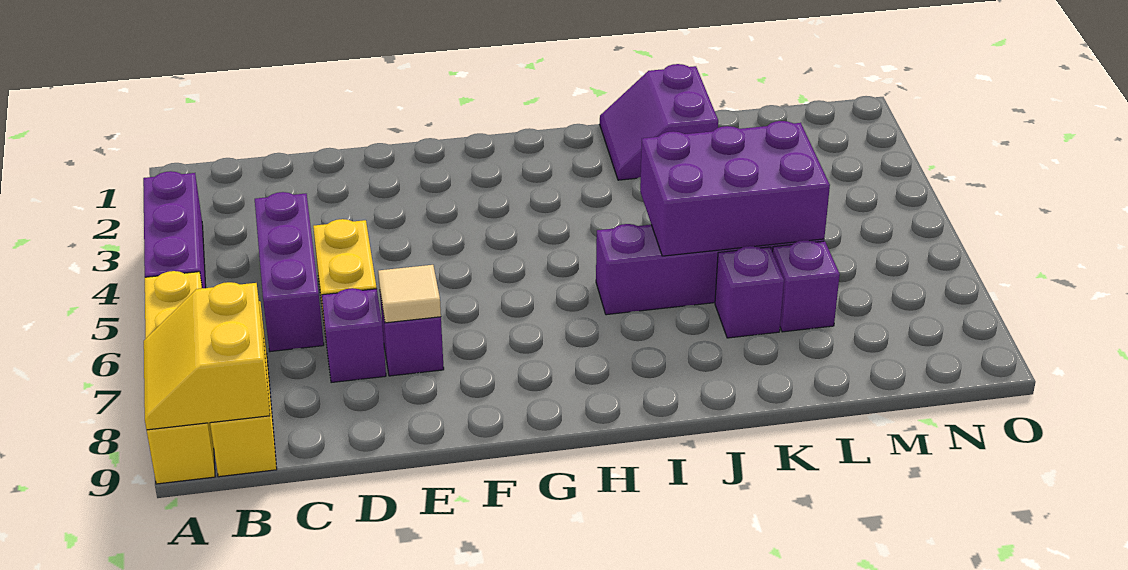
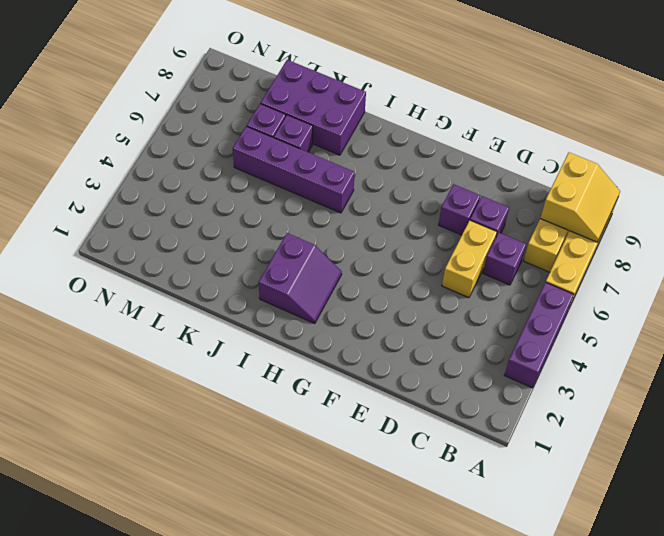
purple brick C4:C6 level 1 -> purple brick C6 level 1
tan tile E7 level 2 -> none
purple slope J1:K2 level 1 top K -> purple slope H2:I3 level 1 top I
purple brick J5:L6 level 2 -> purple brick J8:L9 level 1

